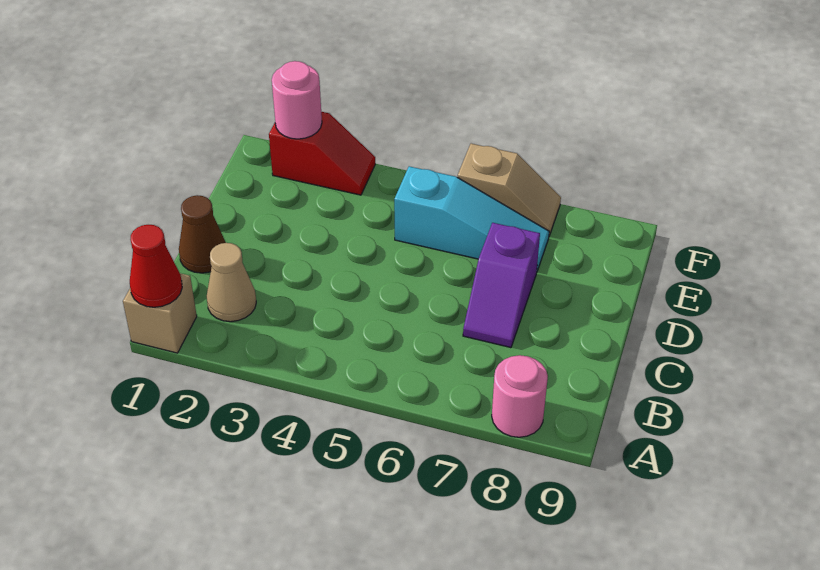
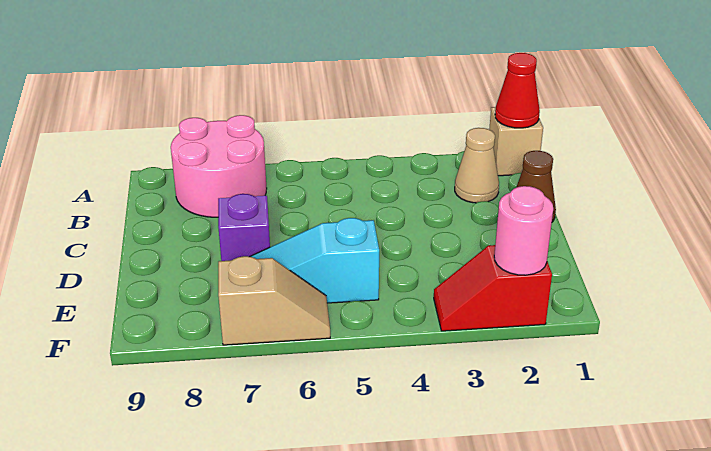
pink round brick A8 level 1 -> pink round brick A7:B8 level 1
tan slope F6:F7 level 1 top 6 -> tan slope F6:F7 level 1 top 7

